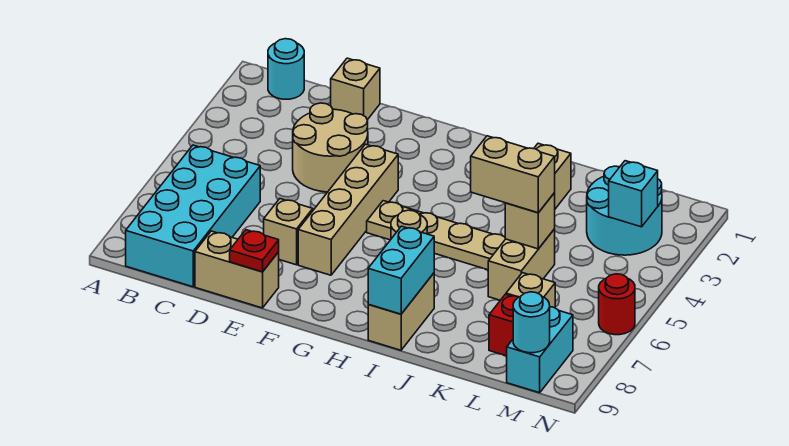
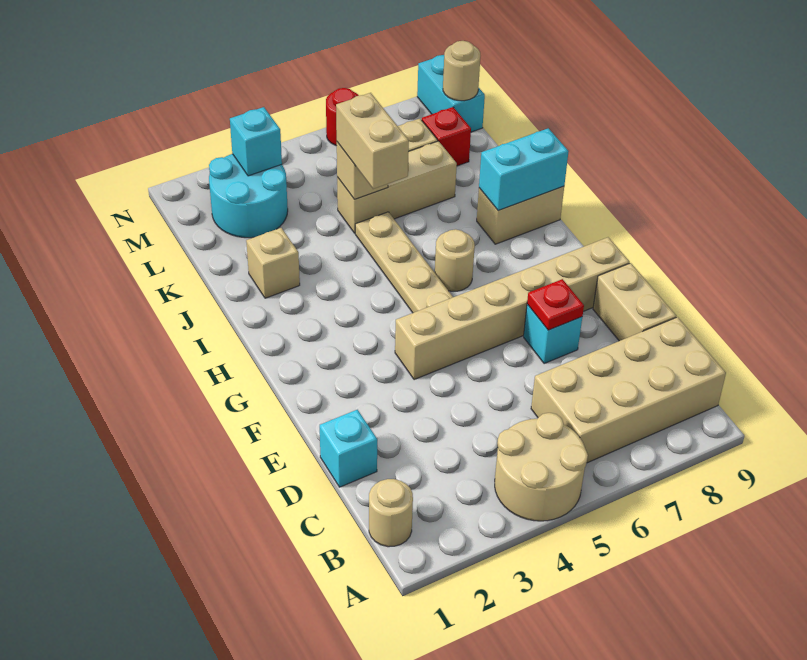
cyan round brick B1 level 1 -> tan round brick B1 level 1
cyan brick B6:C9 level 1 -> tan brick B6:C9 level 1
tan brick D1 level 1 -> cyan brick D1 level 1
tan round brick D3:E4 level 1 -> tan round brick A4:B5 level 1
tan brick E7 level 1 -> cyan brick E7 level 1
red plate E9 level 2 -> red plate E7 level 2
tan brick F4:F7 level 1 -> tan brick F4:F9 level 1
tan brick K5:K6 level 1 -> tan brick K5:K7 level 1
cyan brick M8:M9 level 1 -> cyan brick M9:N9 level 1
cyan round brick M9 level 2 -> tan round brick M9 level 2

